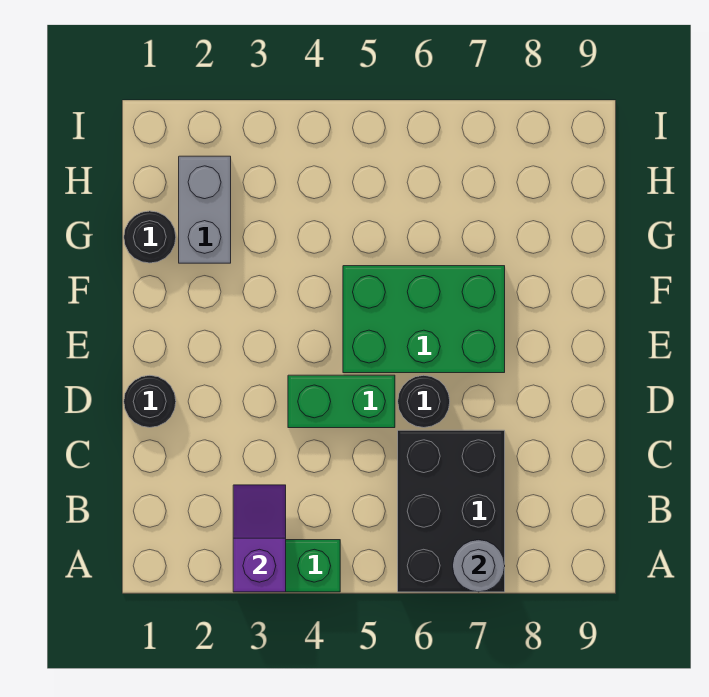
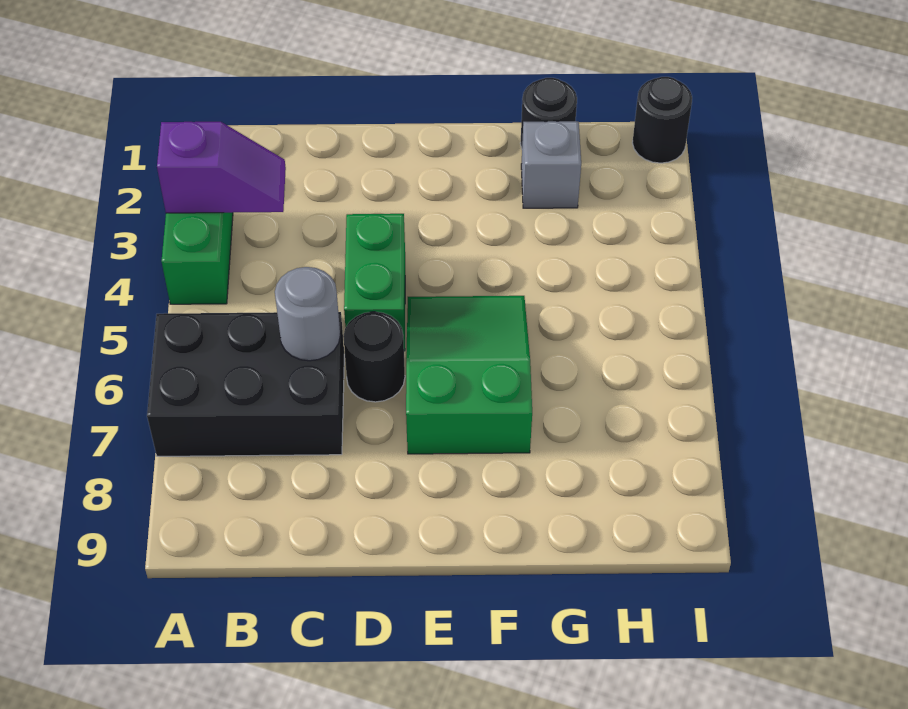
grey round brick A7 level 2 -> grey round brick C6 level 2
black round brick D1 level 1 -> black round brick I1 level 1
green brick E5:F7 level 1 -> green slope E5:F7 level 1 top 7
grey brick G2:H2 level 1 -> grey brick G2 level 1

